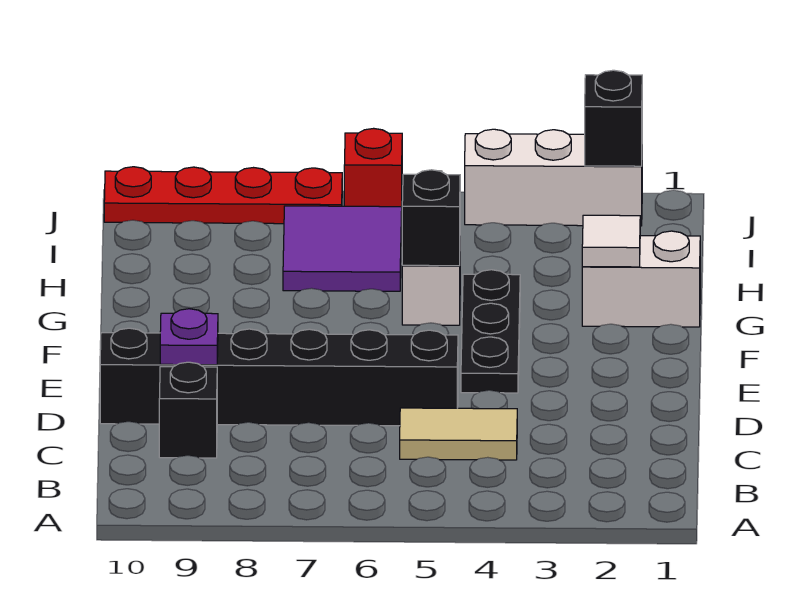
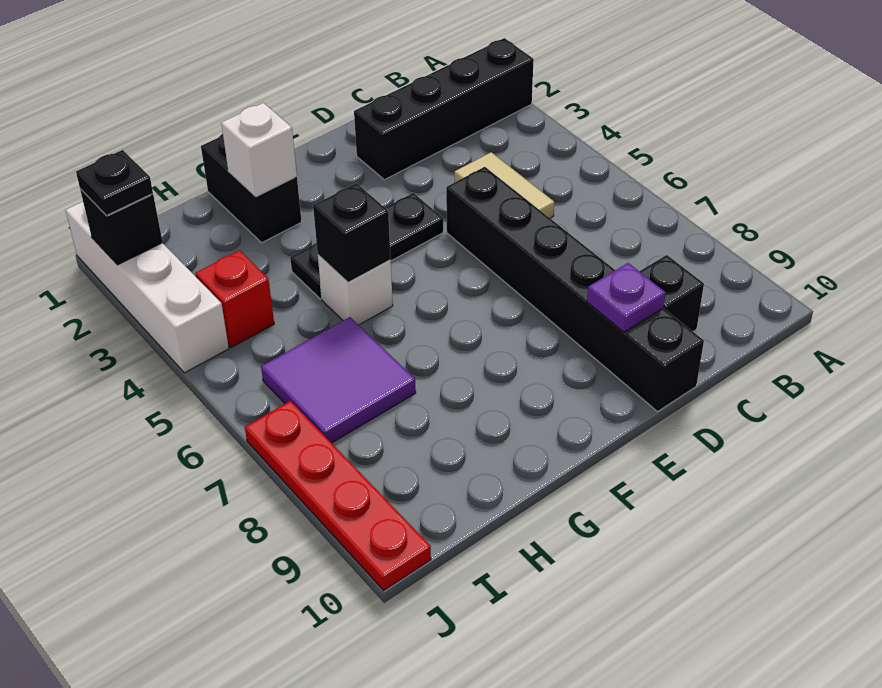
none -> black brick A2:D2 level 1
white brick G1:G2 level 1 -> black brick G1:G2 level 1
white tile G2 level 2 -> white brick G2 level 2
white brick J2:J4 level 1 -> white brick J1:J4 level 1
none -> black plate J2 level 3
red brick J6 level 1 -> red brick I4 level 1

